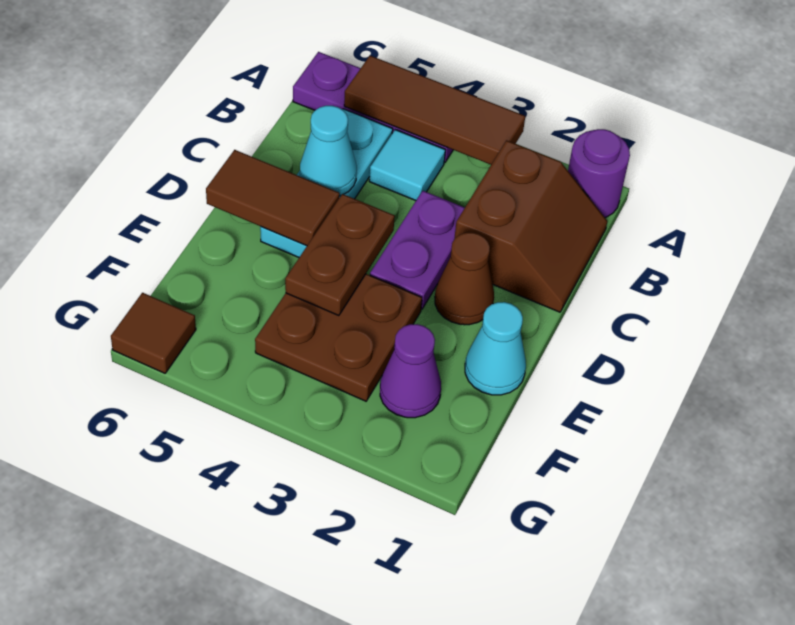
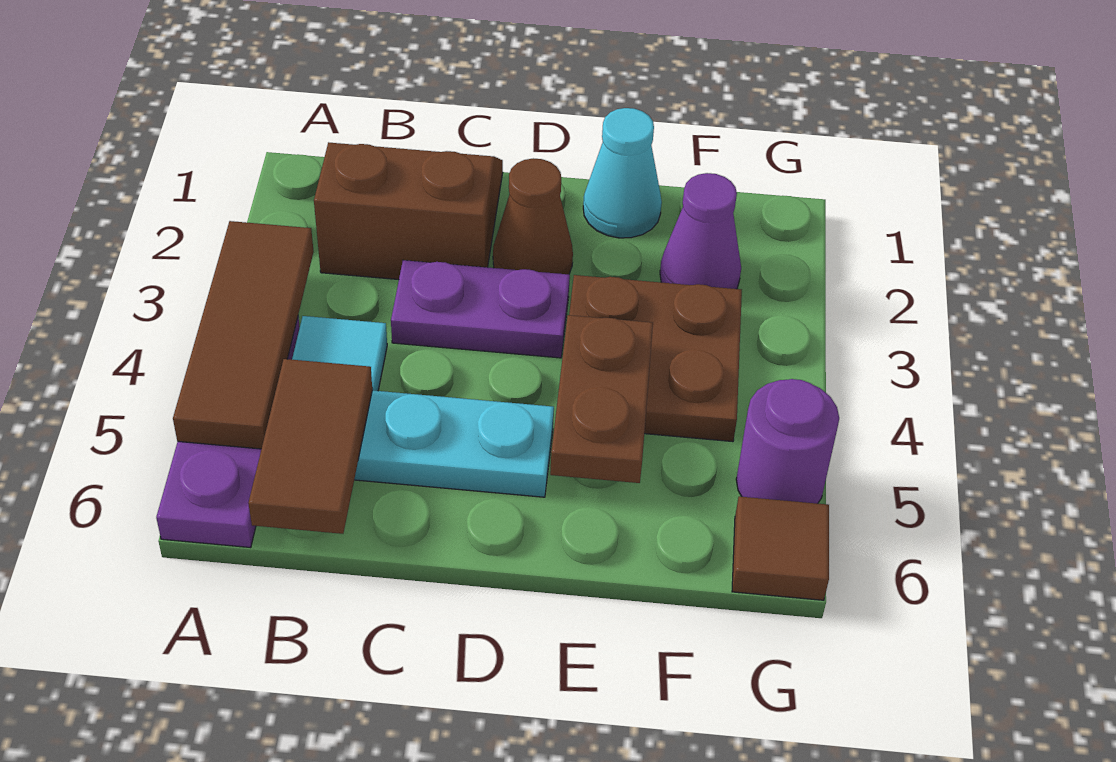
purple round brick A1 level 1 -> purple round brick G5 level 1
cyan cone C5 level 2 -> none
brown plate D4:E4 level 2 -> brown plate E4:E5 level 2
brown tile D5:D6 level 2 -> brown tile B5:B6 level 2

